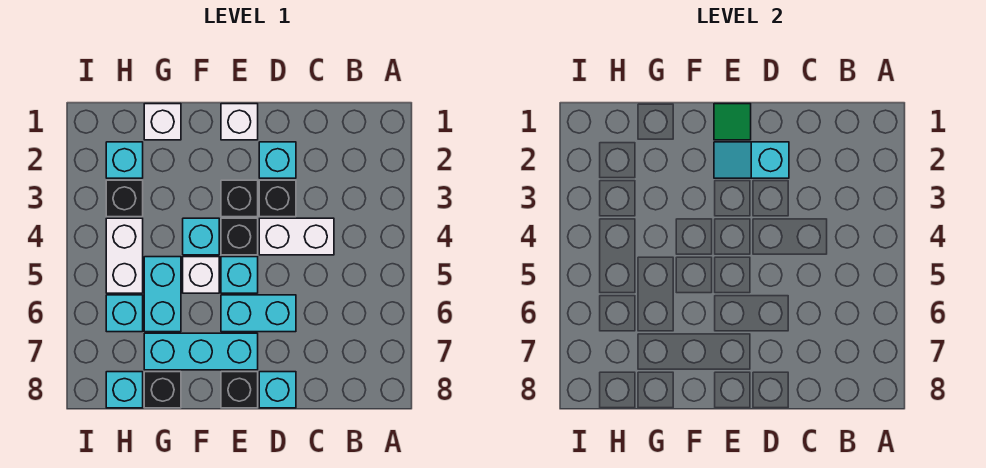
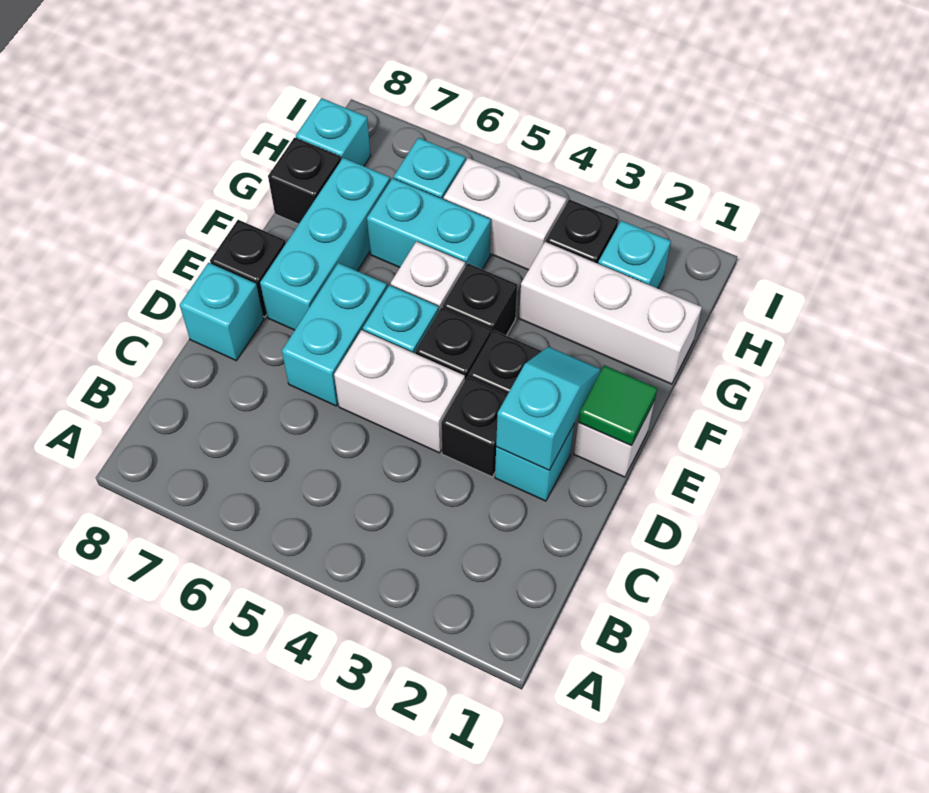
white brick C4:D4 level 1 -> white brick D4:D5 level 1
cyan brick F4 level 1 -> black brick F4 level 1
white brick G1 level 1 -> white brick G1:G3 level 1

